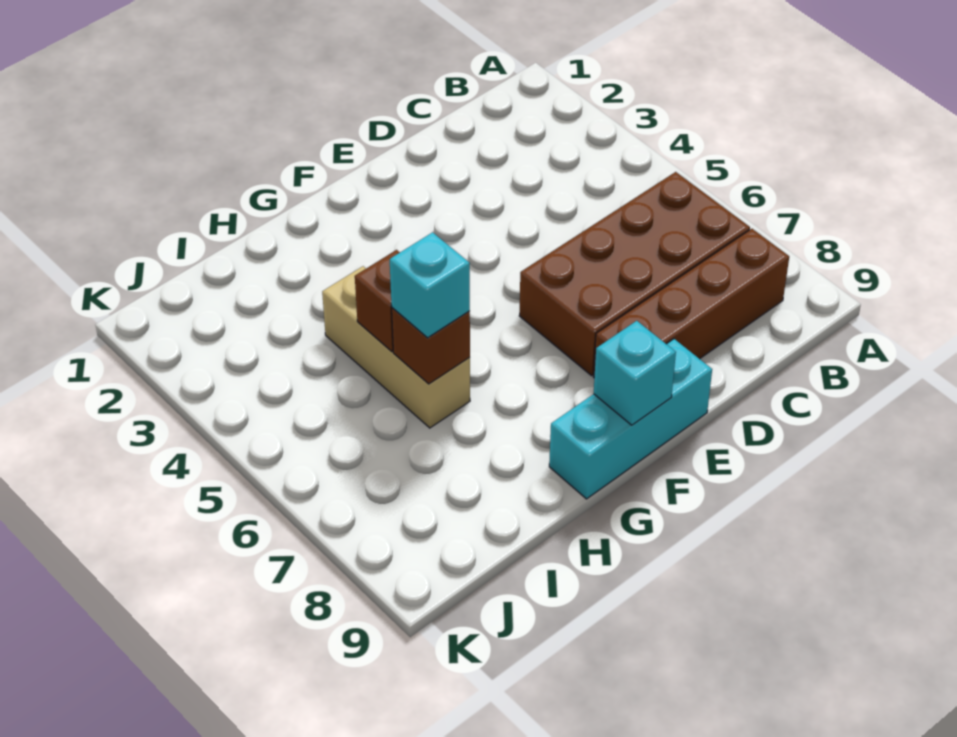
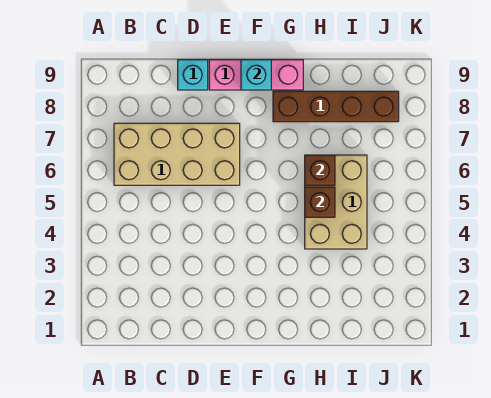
brown brick B6:E7 level 1 -> tan brick B6:E7 level 1
brown brick B8:E8 level 1 -> brown brick G8:J8 level 1
cyan brick E9:G9 level 1 -> pink brick E9:G9 level 1
tan brick H4:H6 level 1 -> tan brick H4:I6 level 1
cyan brick H6 level 3 -> cyan brick D9 level 1

